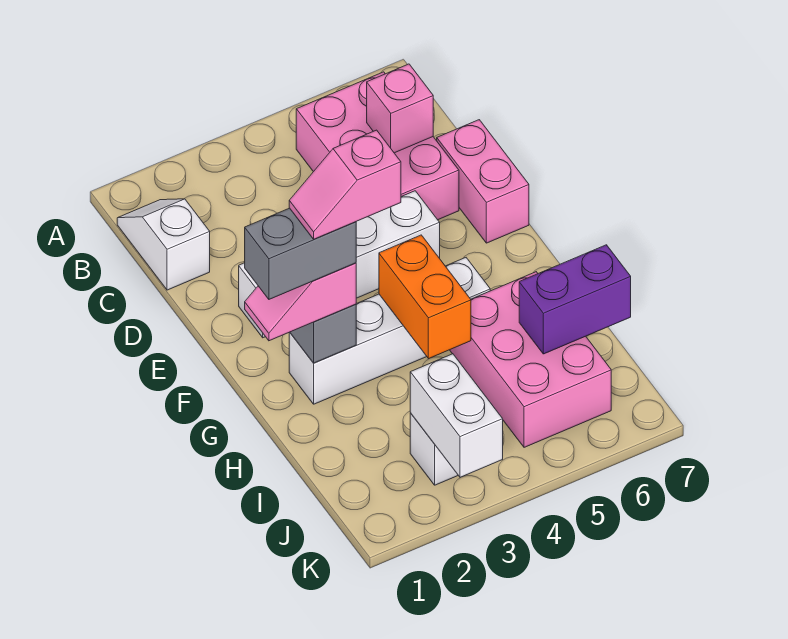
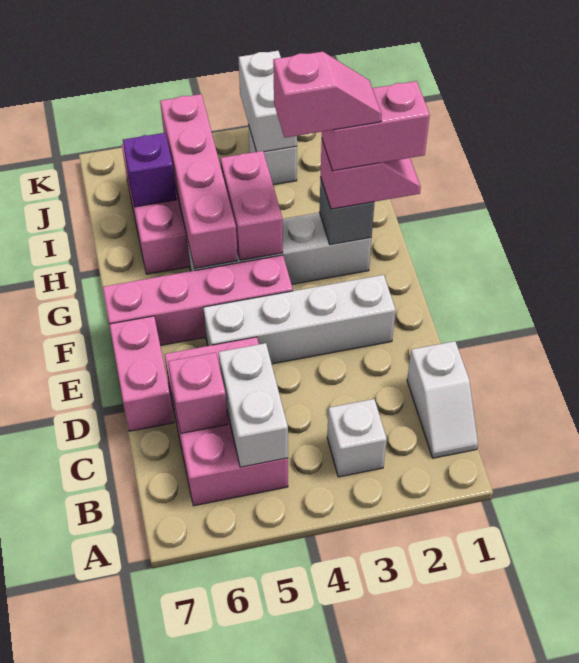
none -> white brick B3 level 1
none -> white brick B5:C5 level 2
none -> pink brick F4:F7 level 1
grey brick G1:G2 level 4 -> pink brick G1:G2 level 4
orange brick G4:H4 level 2 -> pink brick G4:H4 level 2
none -> pink brick G5:J5 level 2
purple brick I6:I7 level 2 -> purple brick I6 level 2

